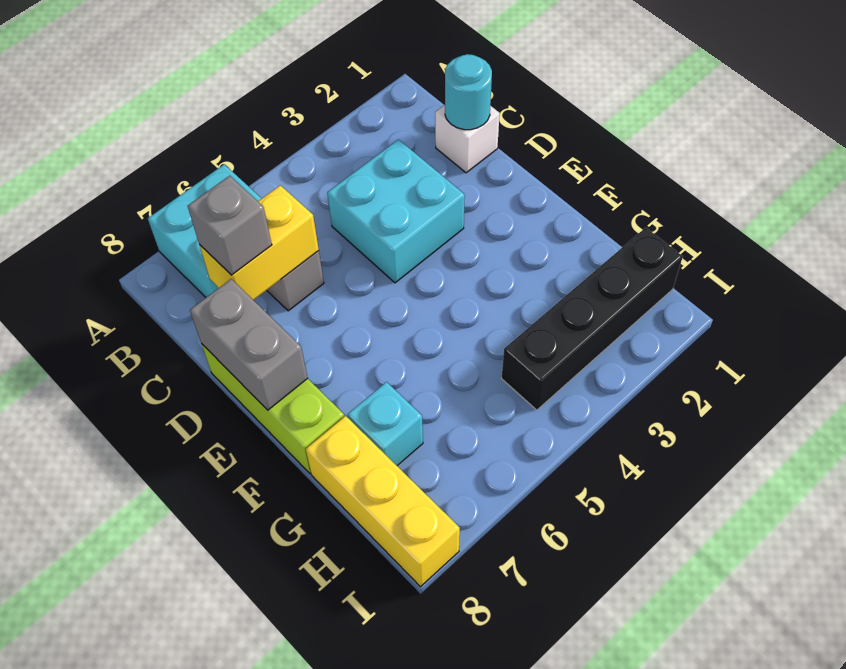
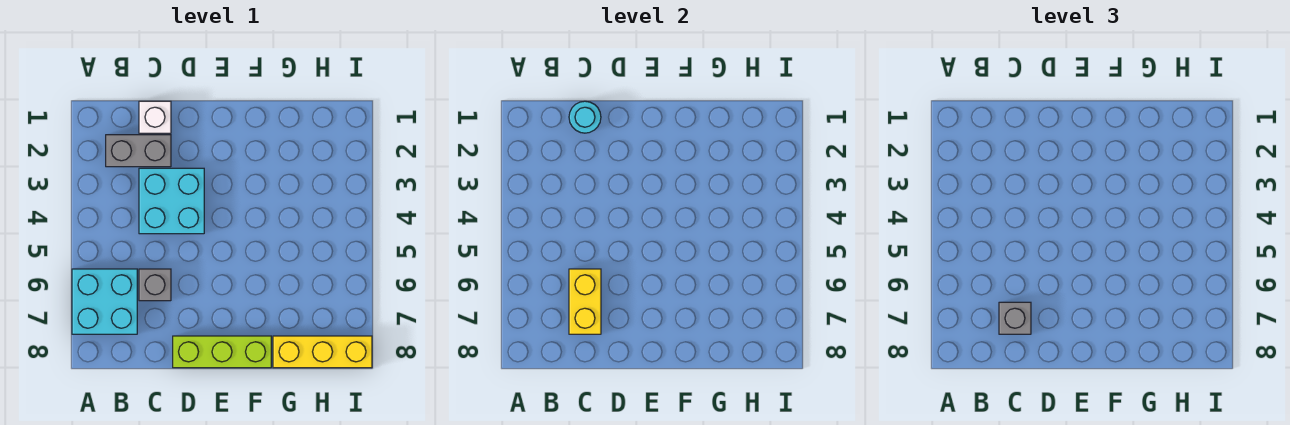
grey brick D8:E8 level 2 -> grey brick B2:C2 level 1
cyan brick G7 level 1 -> none
black brick H1:H4 level 1 -> none

